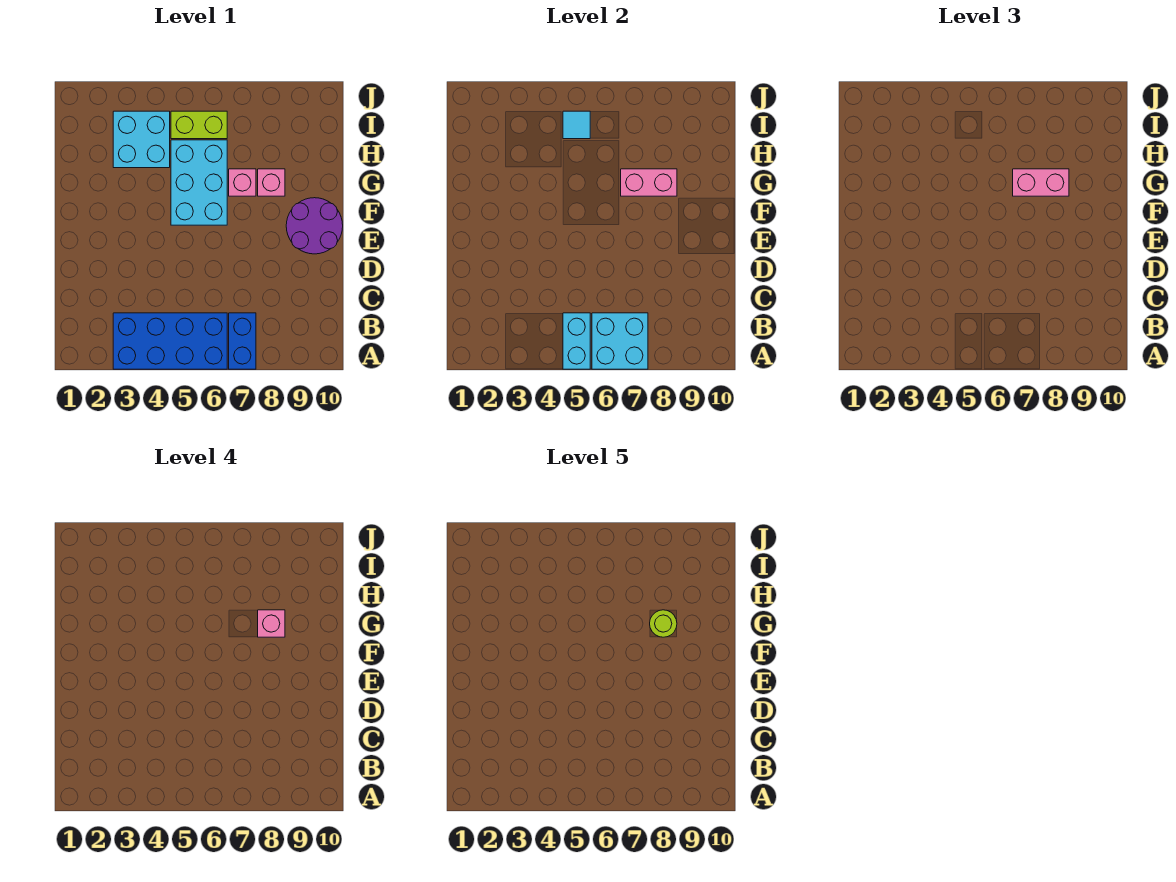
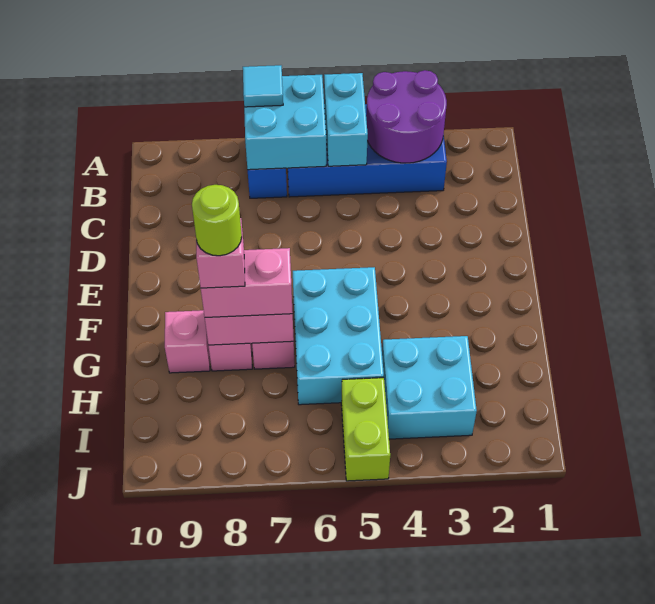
purple round brick E9:F10 level 1 -> purple round brick A3:B4 level 2
none -> pink brick G9 level 1
lime brick I5:I6 level 1 -> lime brick I5:J5 level 1
cyan tile I5 level 2 -> cyan tile A7 level 3

